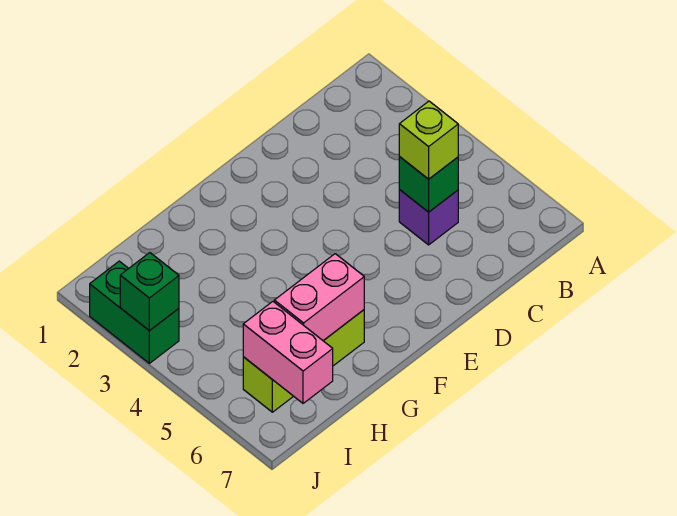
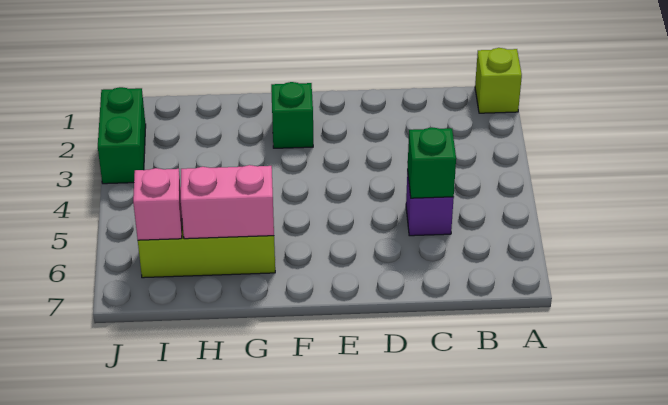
lime brick C5 level 3 -> lime brick A1 level 1
pink brick I6:I7 level 2 -> pink brick I6 level 2
green brick J3 level 2 -> green brick F2 level 1

